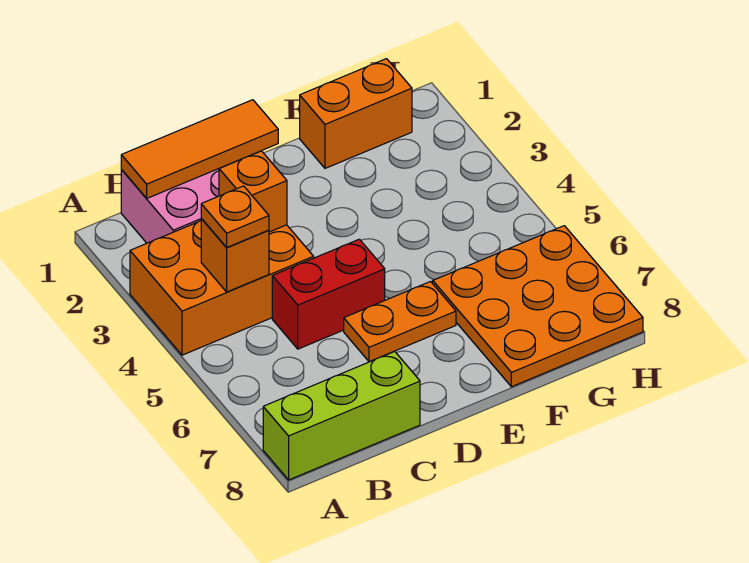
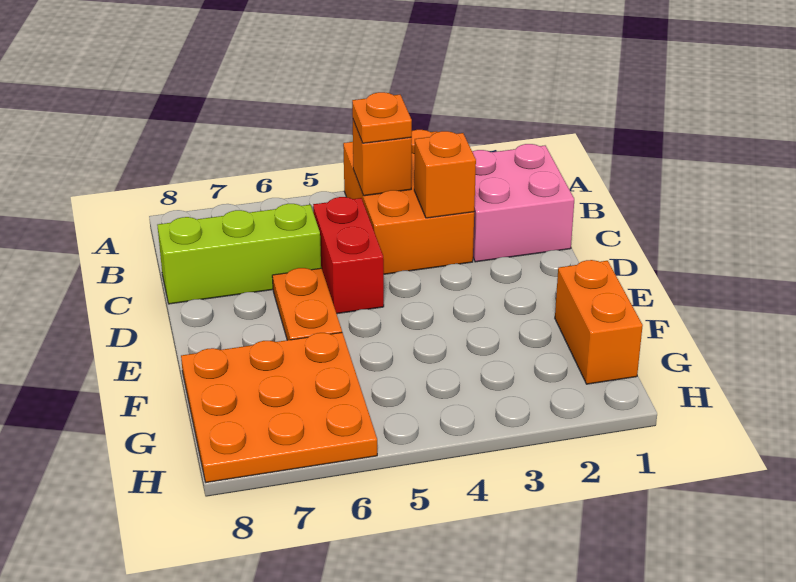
lime brick A8:C8 level 1 -> lime brick C6:C8 level 1
orange tile B1:D1 level 2 -> none

